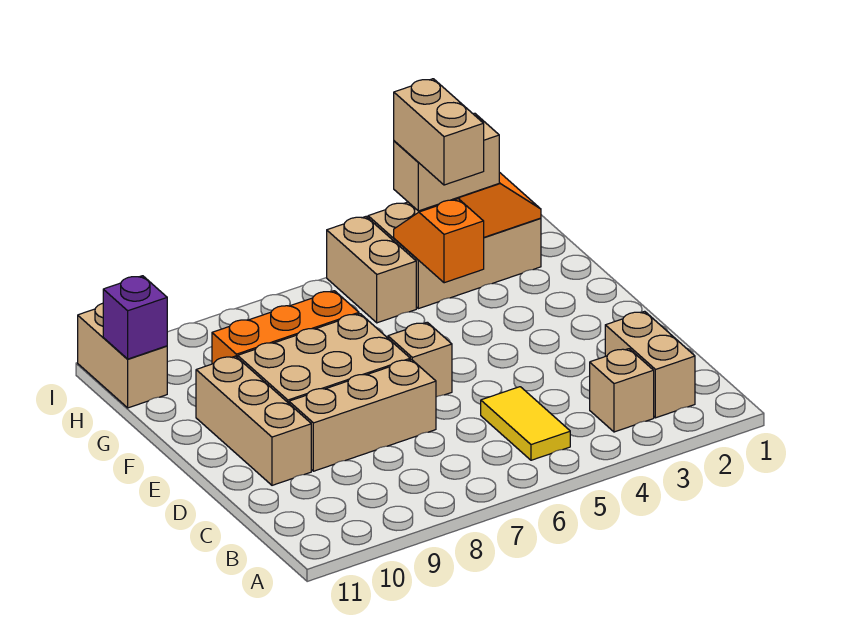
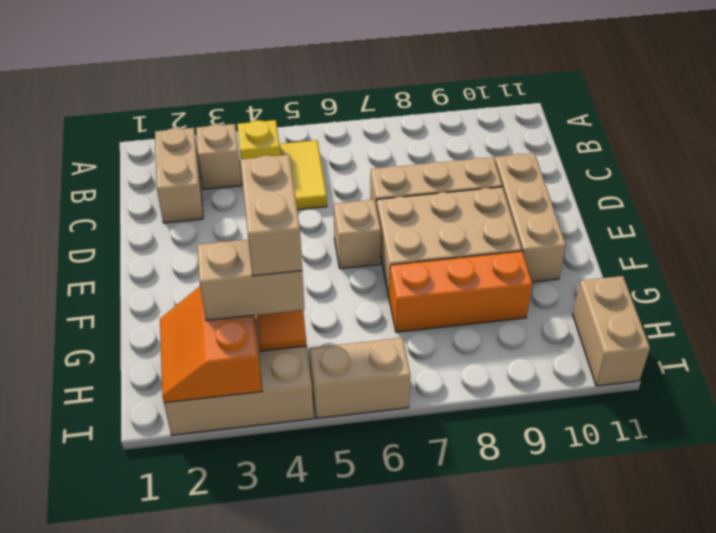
none -> yellow brick B4 level 1
tan brick H5:I5 level 1 -> tan brick I5:I6 level 1
purple brick H11 level 2 -> none

